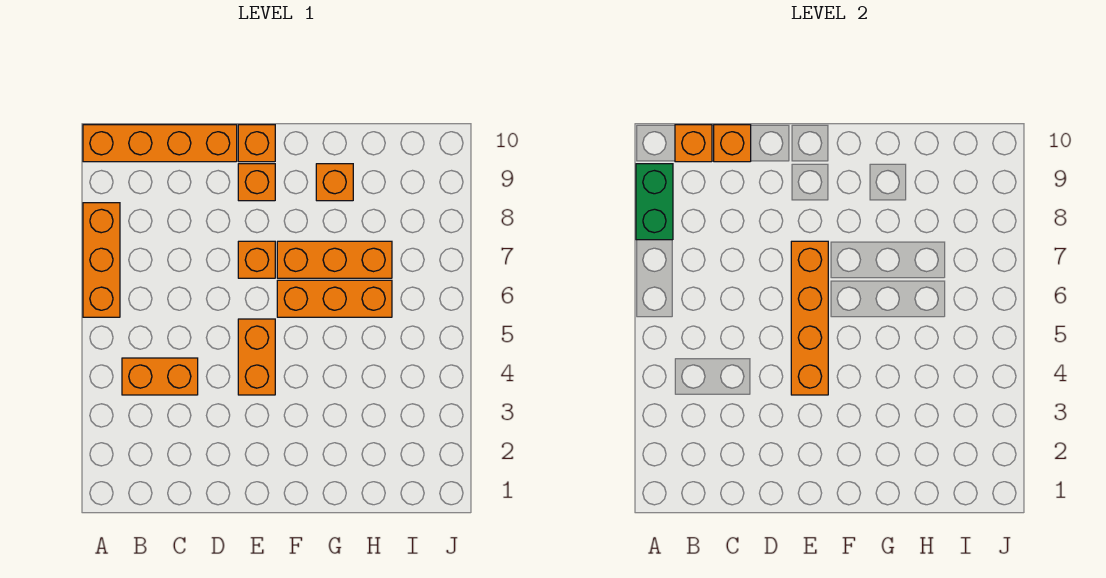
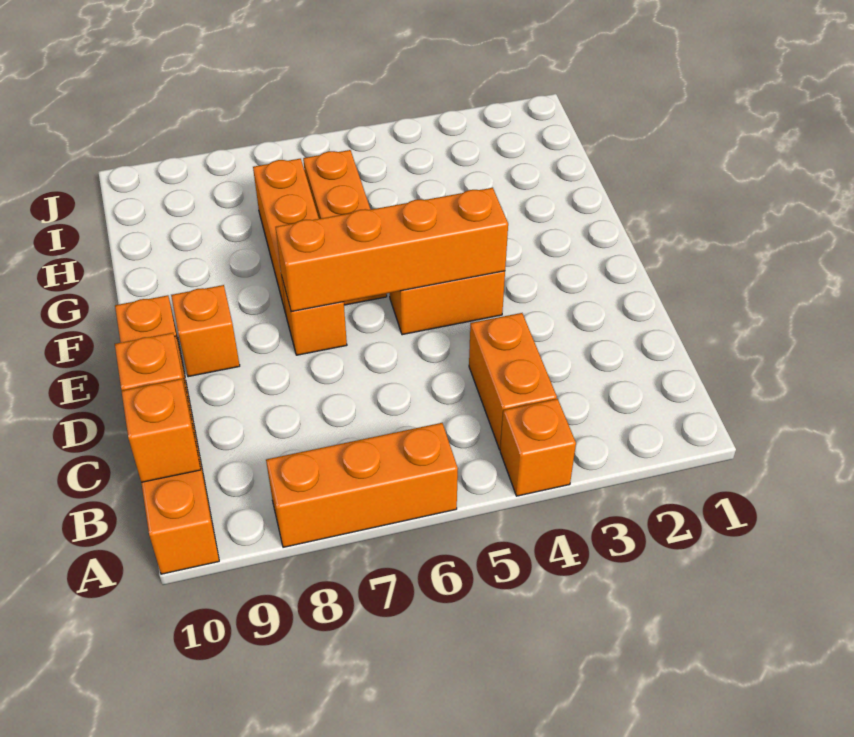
green brick A8:A9 level 2 -> none
orange brick G9 level 1 -> orange brick A4 level 1

